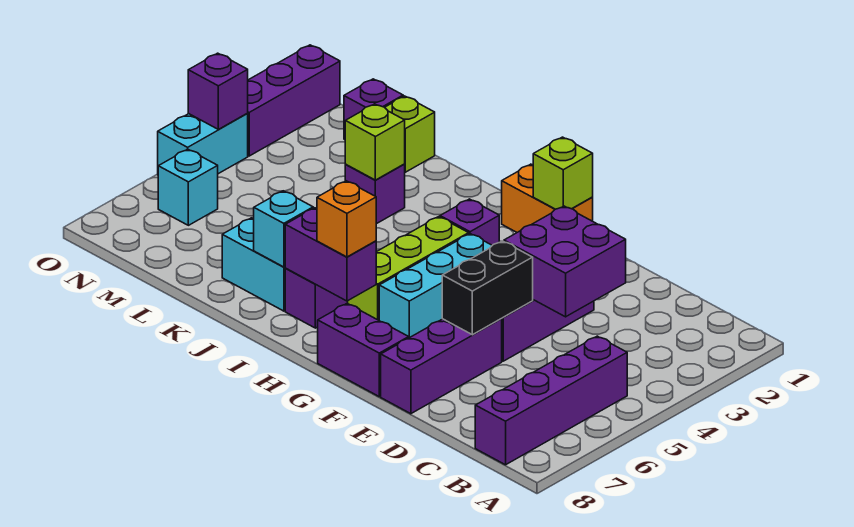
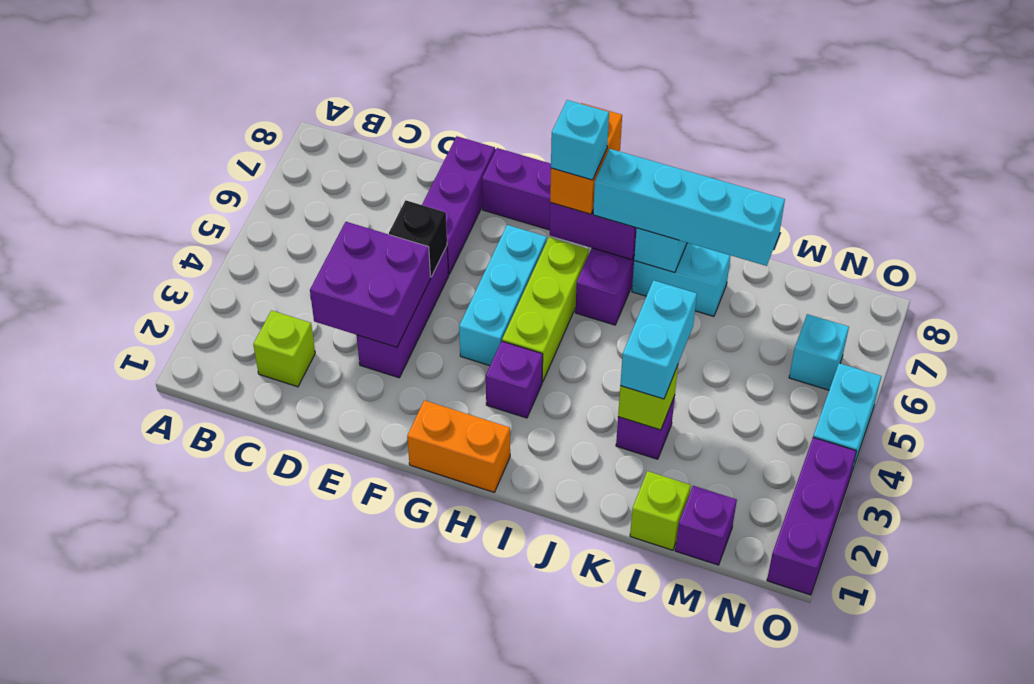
purple brick B5:B8 level 1 -> none
black brick E5:E6 level 2 -> black brick E5 level 2
lime brick G1 level 2 -> lime brick C2 level 1
orange brick H7 level 3 -> orange brick H7:H8 level 3
none -> cyan brick H7 level 4
none -> cyan brick I7:L7 level 3
none -> cyan brick K3:K4 level 3
purple brick O4 level 2 -> none

